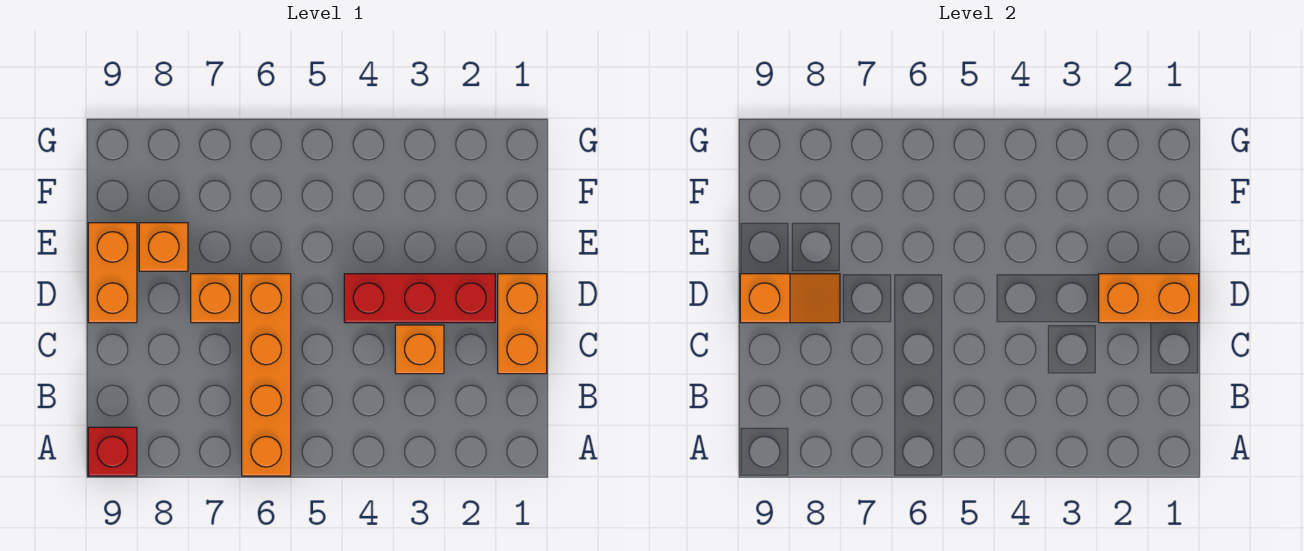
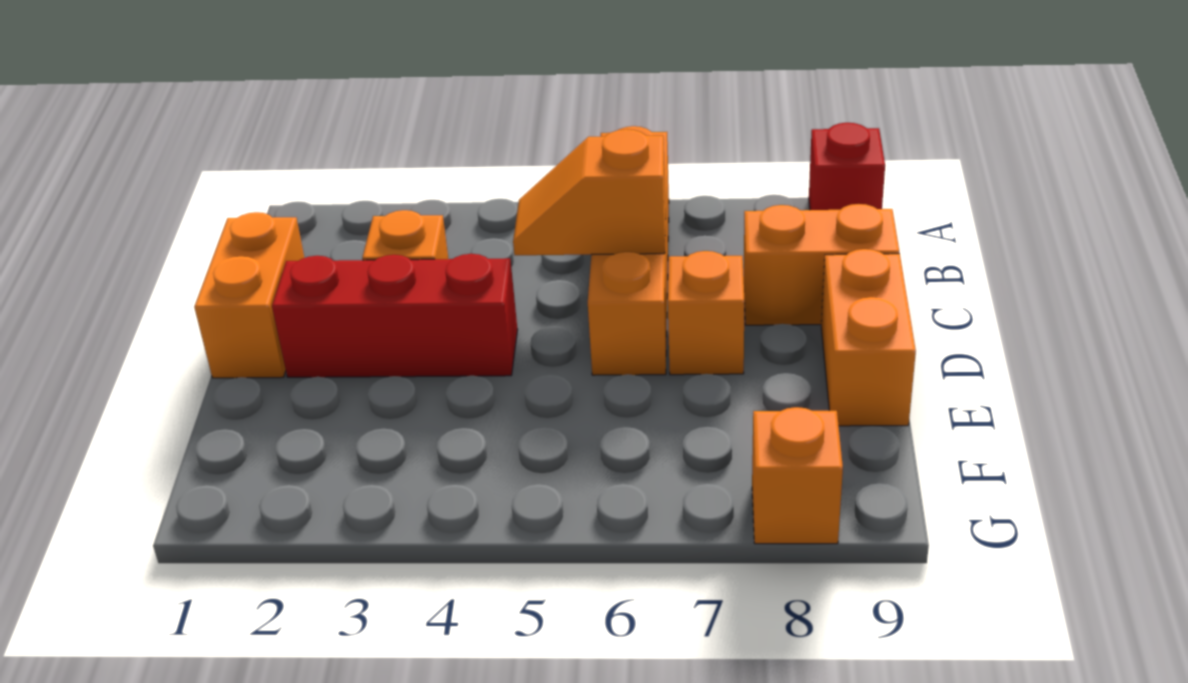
orange brick D1:D2 level 2 -> orange brick C8:C9 level 1
orange slope D8:D9 level 2 top 9 -> orange slope C5:C6 level 2 top 6
orange brick E8 level 1 -> orange brick G8 level 1

